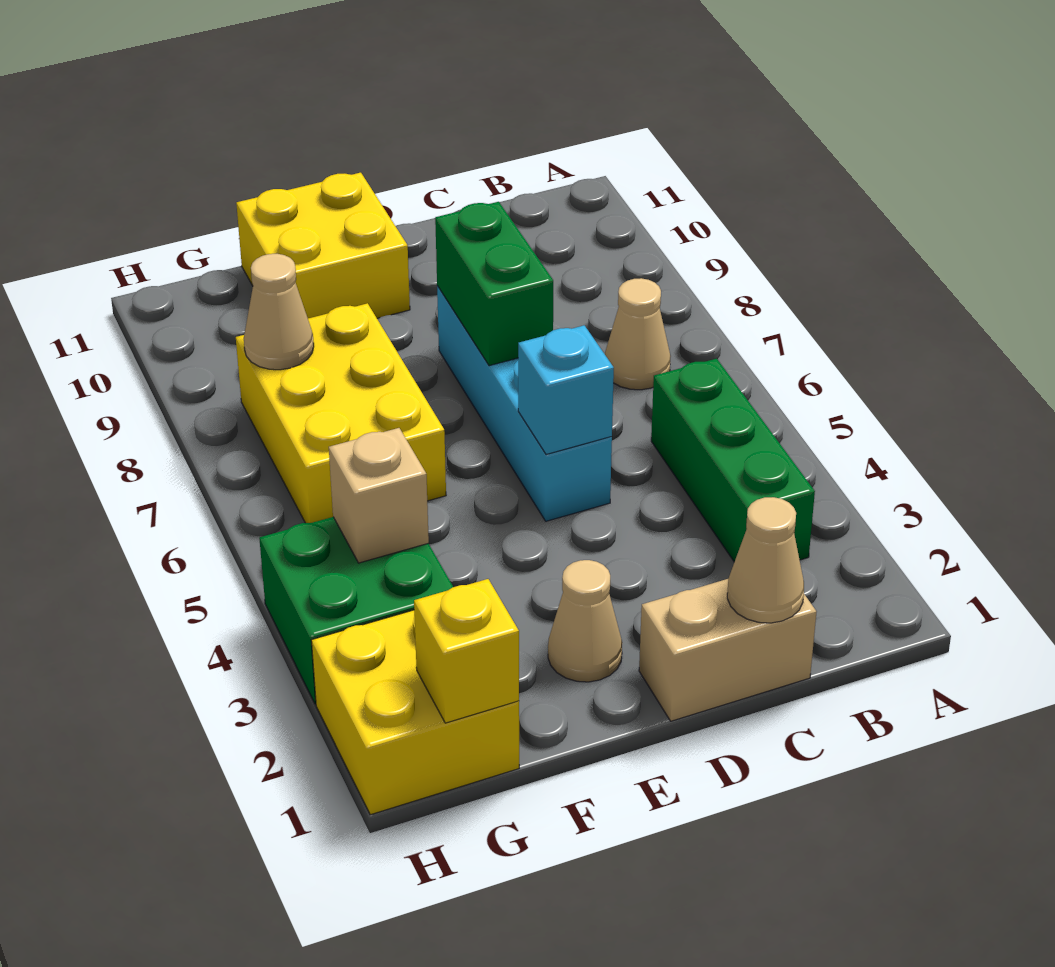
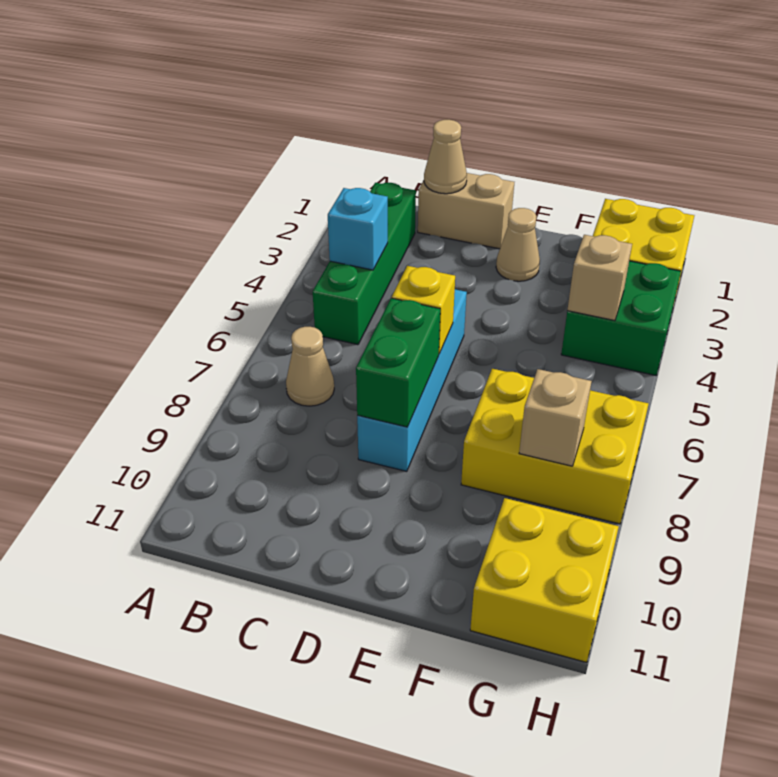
green brick B3:B5 level 1 -> green brick B2:B5 level 1
cyan brick D5 level 2 -> cyan brick B4 level 2
yellow brick E10:F11 level 1 -> yellow brick G10:H11 level 1
yellow brick F6:G8 level 1 -> yellow brick F7:H8 level 1
yellow brick G1 level 2 -> yellow brick D6 level 2
tan cone G8 level 2 -> tan brick G8 level 2

